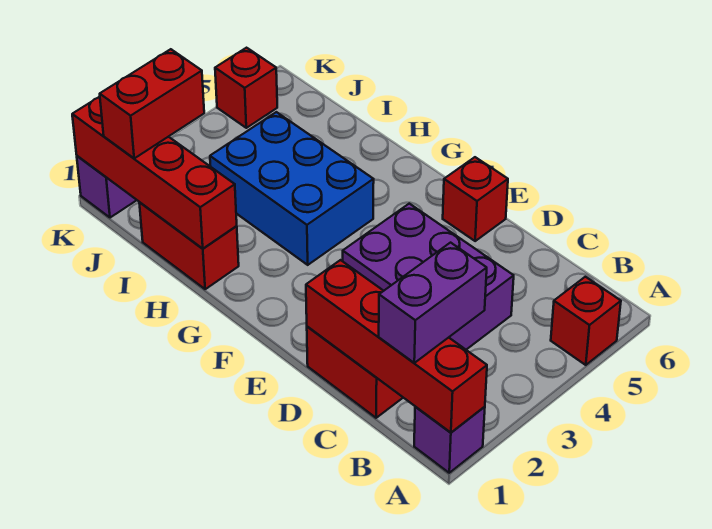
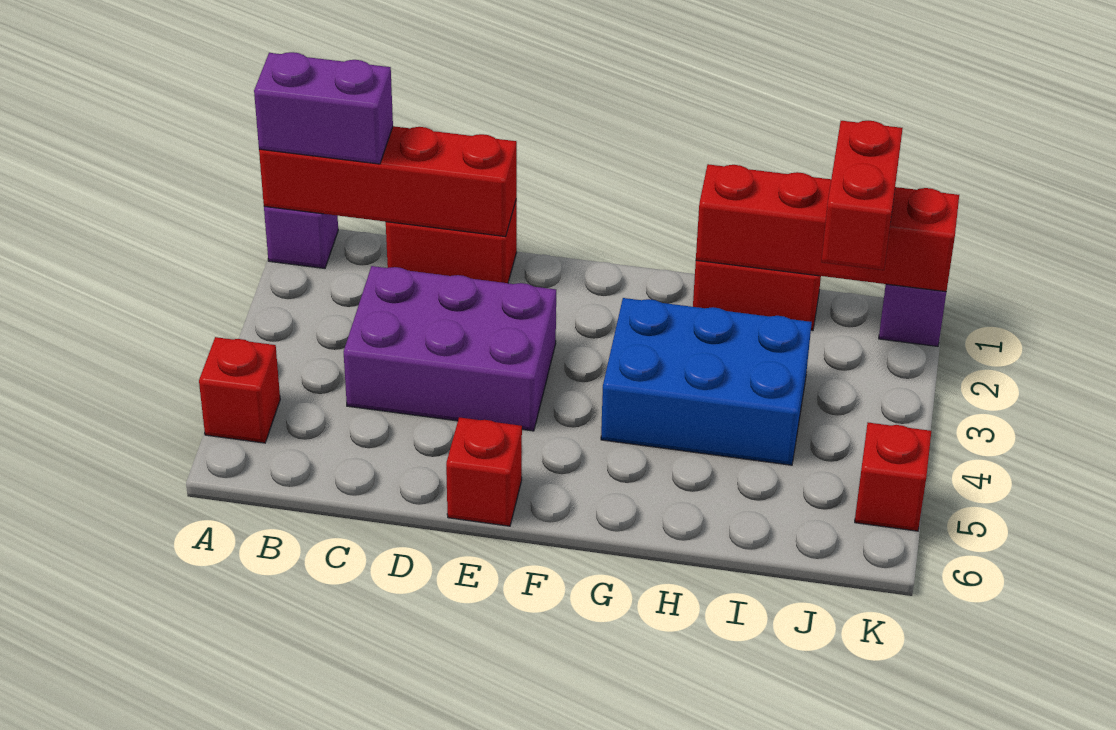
purple brick B1:B2 level 3 -> purple brick A1:B1 level 3

